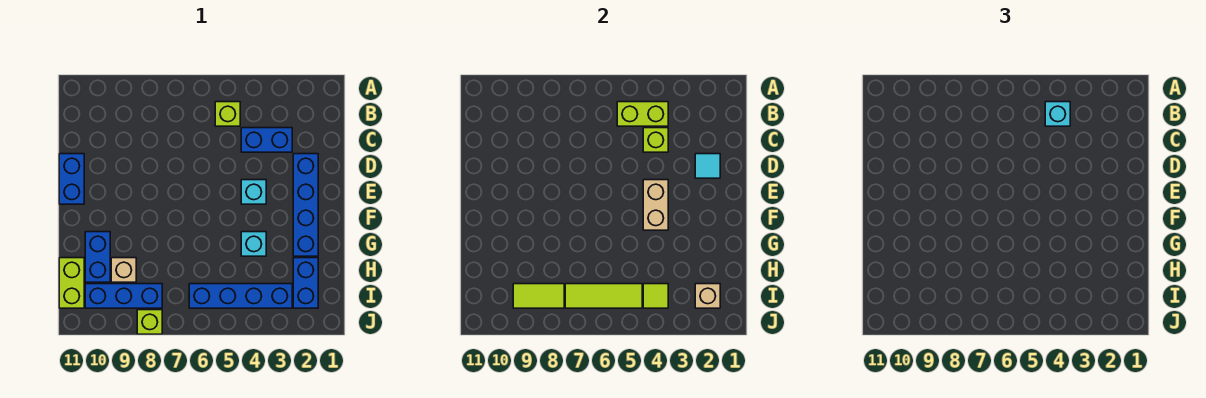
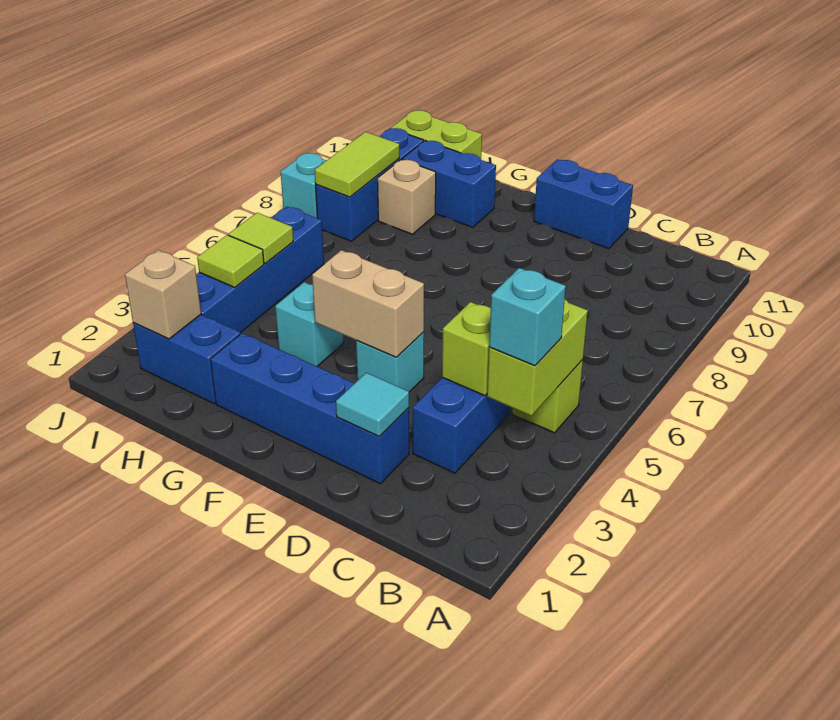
lime tile I5:I7 level 2 -> lime tile I5 level 2
lime brick J8 level 1 -> cyan brick J8 level 1

